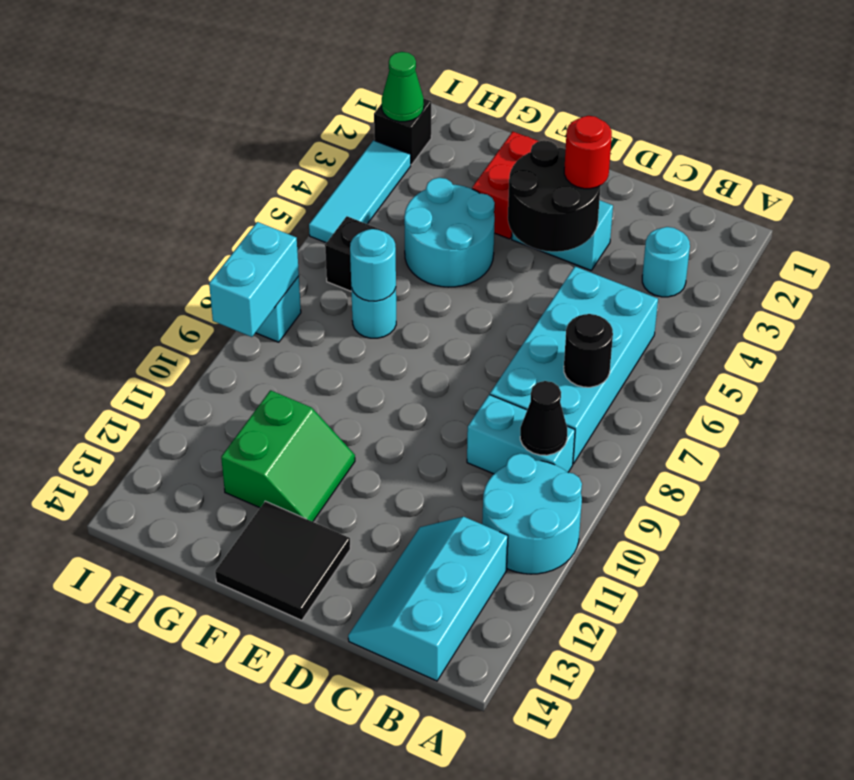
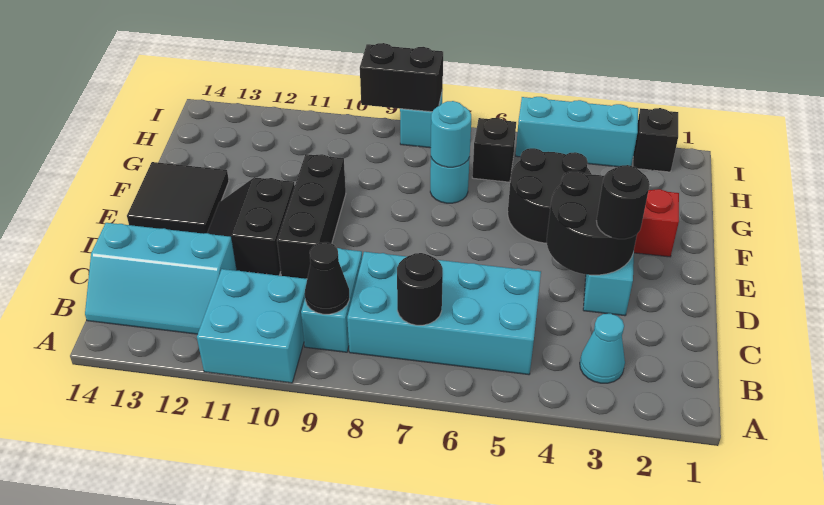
cyan round brick A10:B11 level 1 -> cyan brick A10:B11 level 1
cyan round brick B3 level 1 -> cyan cone B3 level 1
cyan slope B12:C14 level 1 top B -> cyan slope B12:C14 level 1 top C
red round brick D3 level 3 -> black round brick D3 level 3
none -> black brick D10:F10 level 1
none -> black slope D11:E12 level 1 top 11
cyan round brick F4:G5 level 1 -> black round brick F4:G5 level 1
green slope F11:G12 level 1 top G -> none
green cone I2 level 2 -> none
cyan tile I3:I5 level 1 -> cyan brick I3:I5 level 1
cyan brick I8:I9 level 2 -> black brick I8:I9 level 2

